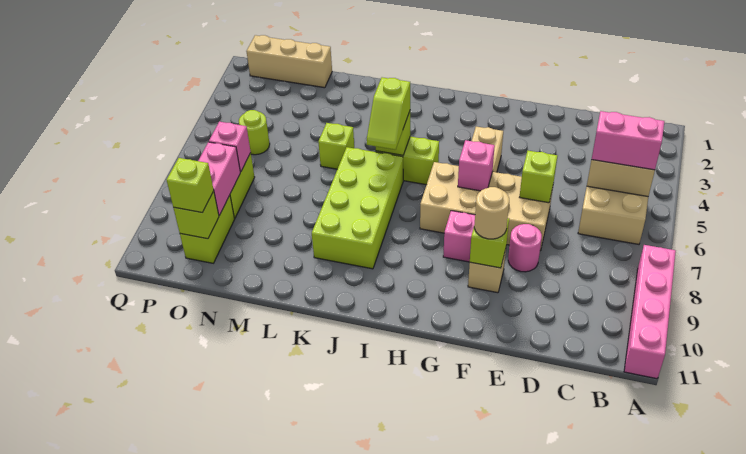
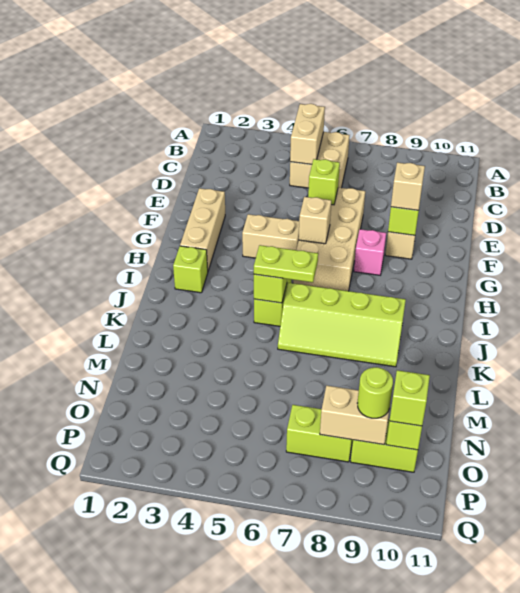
pink brick A8:A11 level 1 -> none
pink brick B5:C5 level 3 -> none
pink round brick E8 level 1 -> none
tan round brick F9 level 3 -> tan brick F9 level 3
pink brick G6 level 2 -> tan brick G6 level 2
lime slope J5:J6 level 3 top 5 -> lime plate J5:J6 level 3
lime brick J6:K9 level 1 -> lime slope J6:K9 level 1 top J
lime brick L5 level 1 -> lime brick I2 level 1
tan brick N1:P1 level 1 -> tan brick F2:H2 level 1
lime round brick O5 level 1 -> lime round brick O9 level 3
pink brick O7 level 2 -> none
pink brick O8:O9 level 2 -> tan brick O8:O9 level 2

